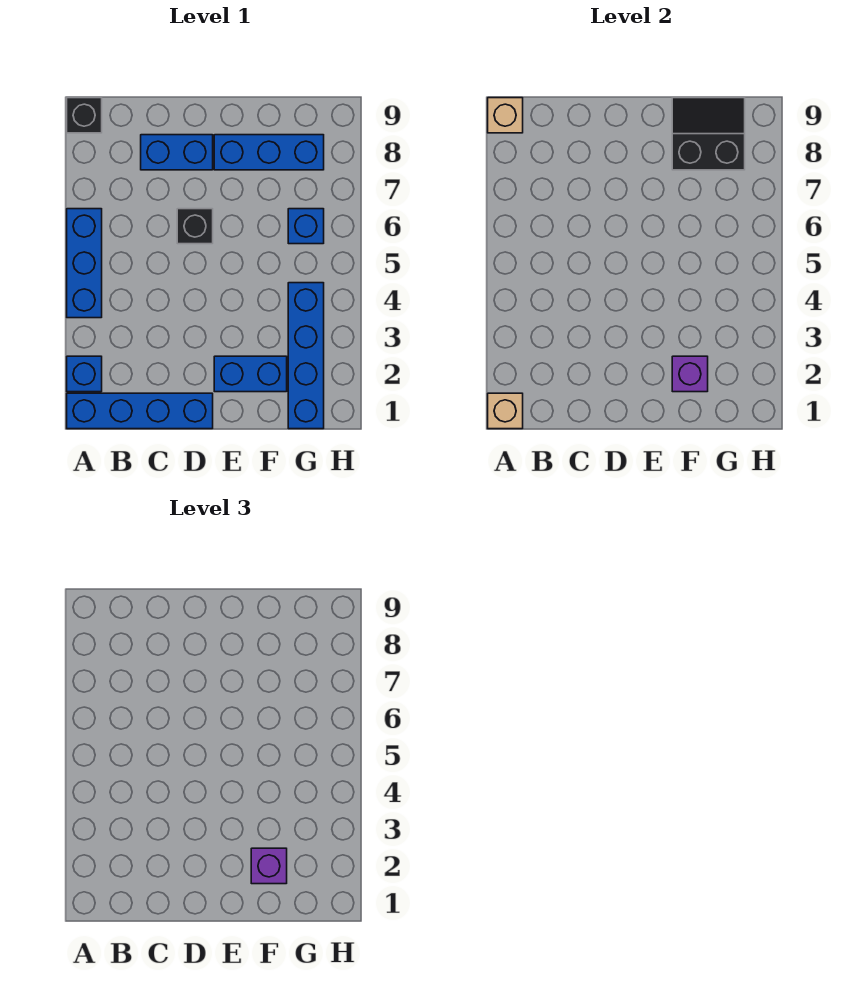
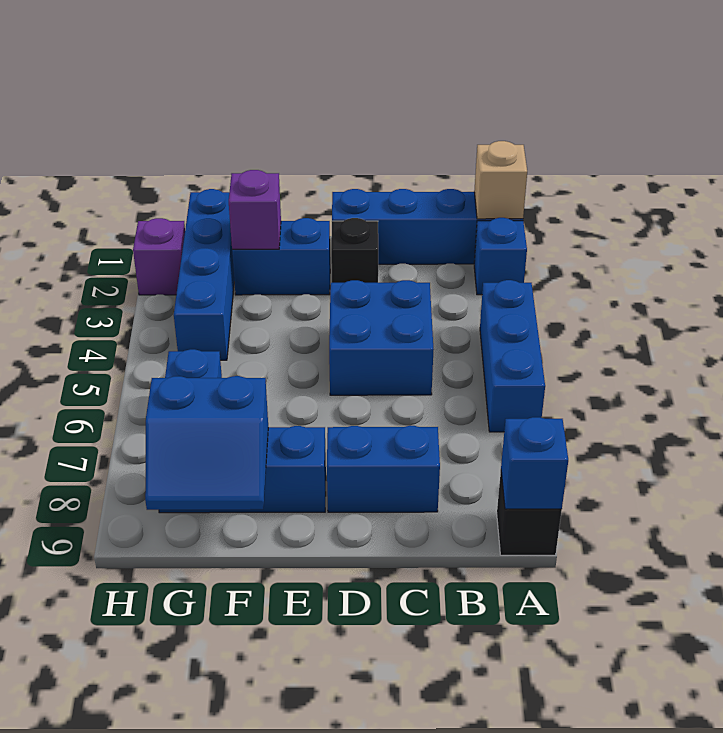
tan brick A9 level 2 -> blue brick A9 level 2
none -> blue brick C4:D5 level 1
black brick D6 level 1 -> black brick D2 level 1
purple brick F2 level 3 -> purple brick H2 level 1
black slope F8:G9 level 2 top 8 -> blue slope F8:G9 level 2 top 8

